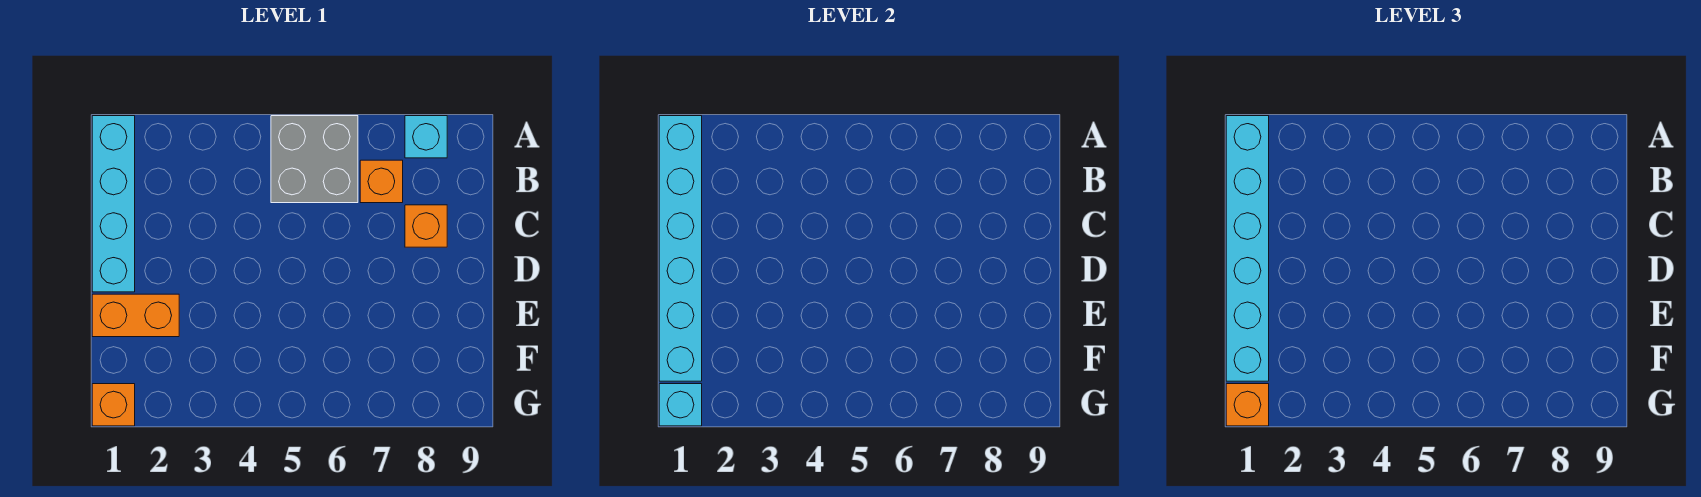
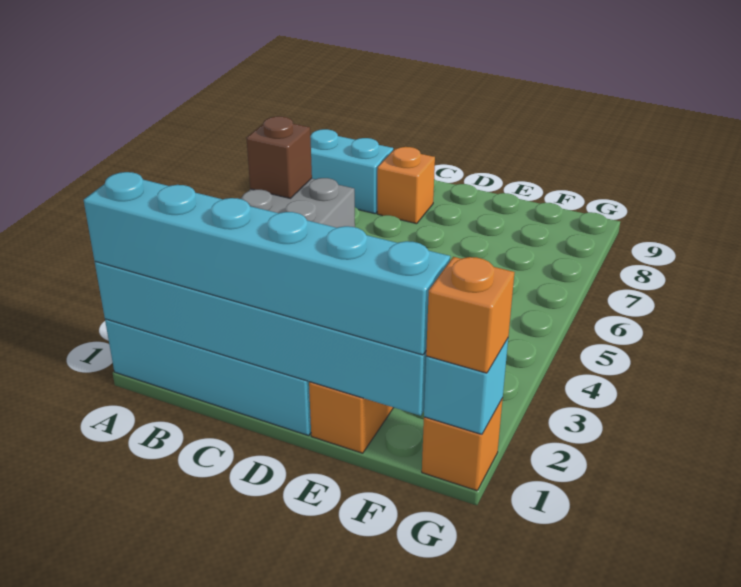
none -> brown brick A6 level 2
cyan brick A8 level 1 -> cyan brick A8:B8 level 1
orange brick B7 level 1 -> none

